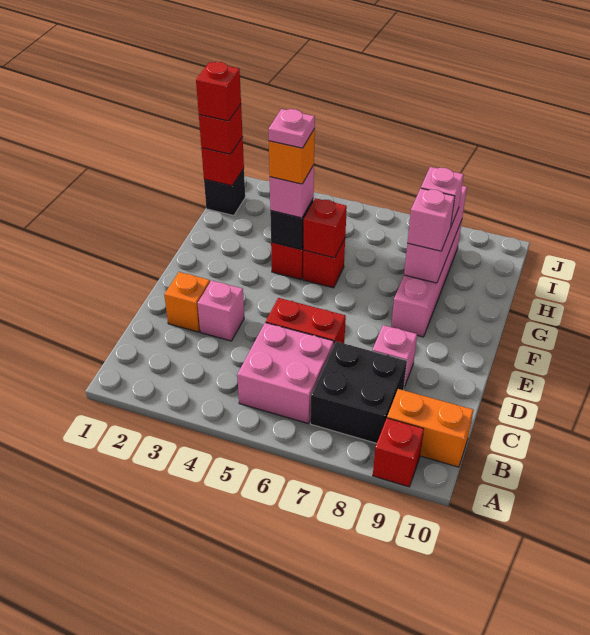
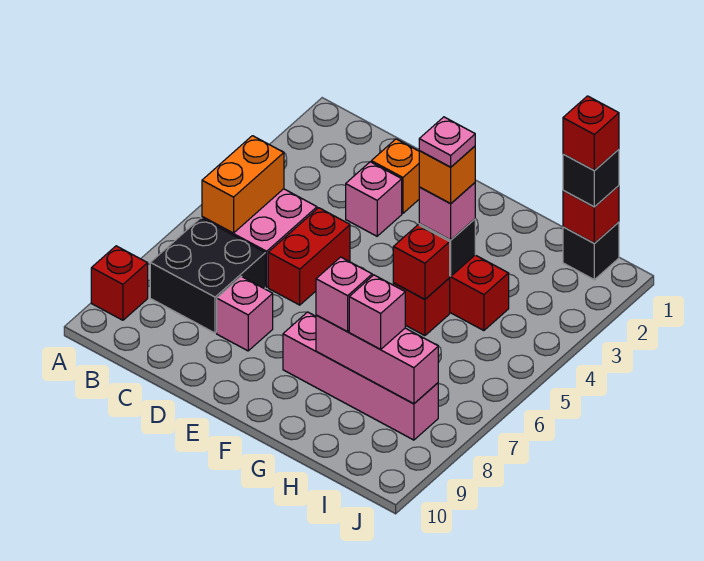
orange brick B9:B10 level 1 -> orange brick B5:B6 level 2
red brick I1 level 3 -> black brick I1 level 3

